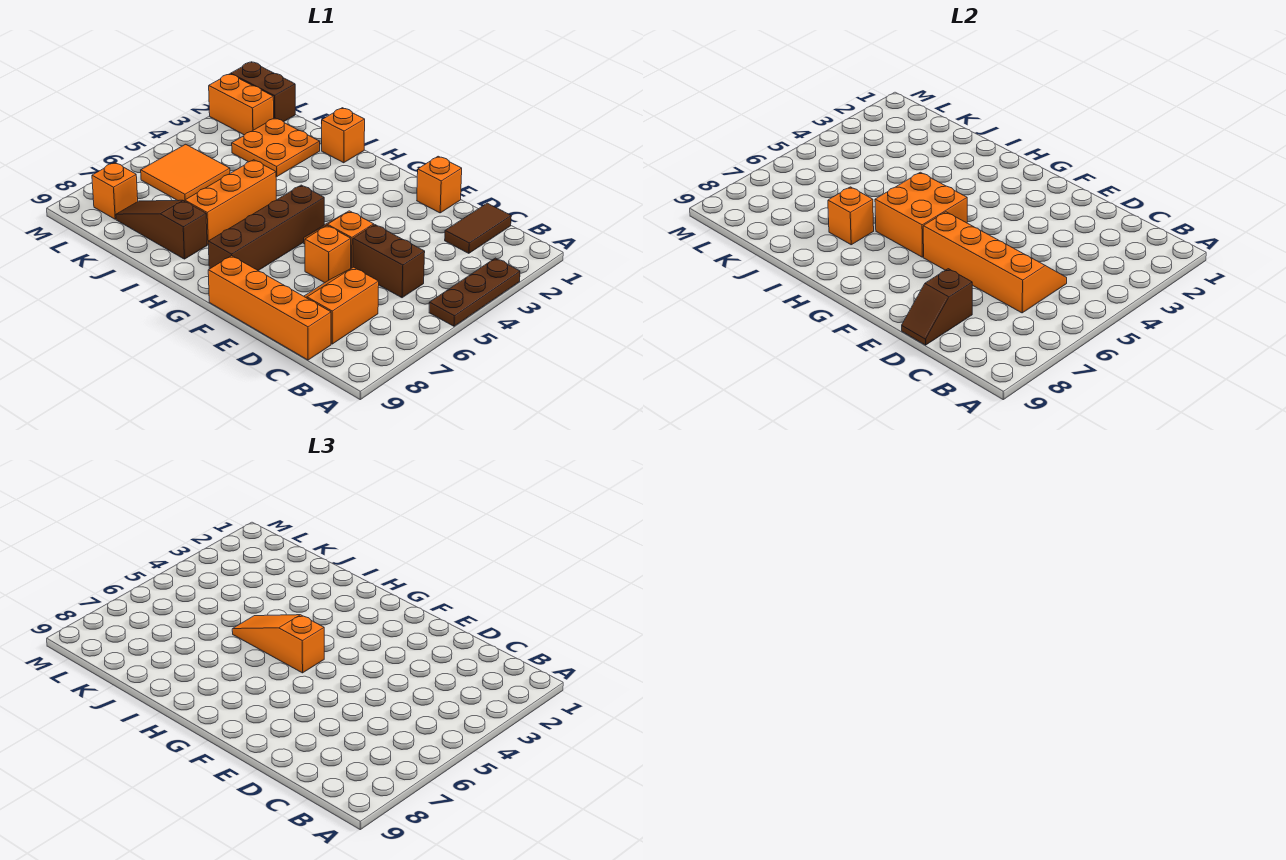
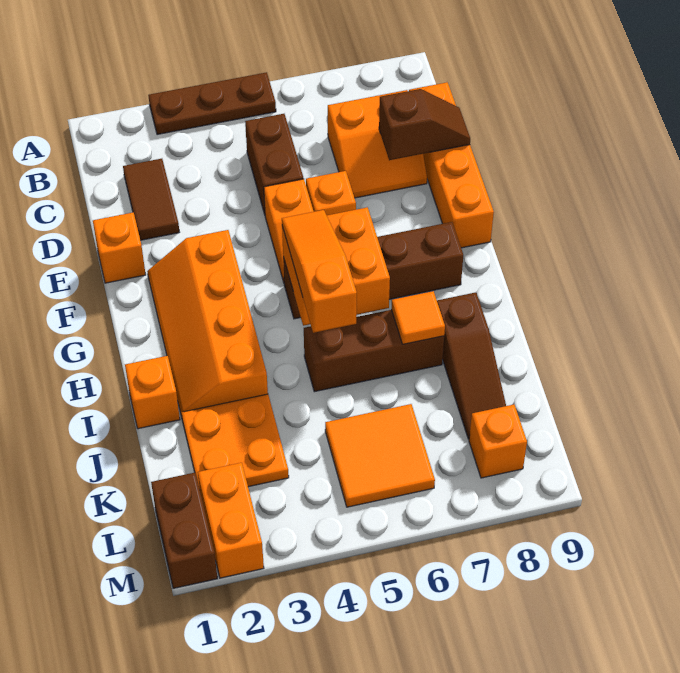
brown tile C1:C2 level 1 -> brown tile C2:D2 level 1
orange slope C5:F6 level 2 top 6 -> orange slope F2:I3 level 1 top 3
orange slope G5:I5 level 3 top G -> orange slope G5:I5 level 3 top I
orange brick I5:I7 level 1 -> brown brick I5:I7 level 1
orange brick I7 level 2 -> orange tile I7 level 2

